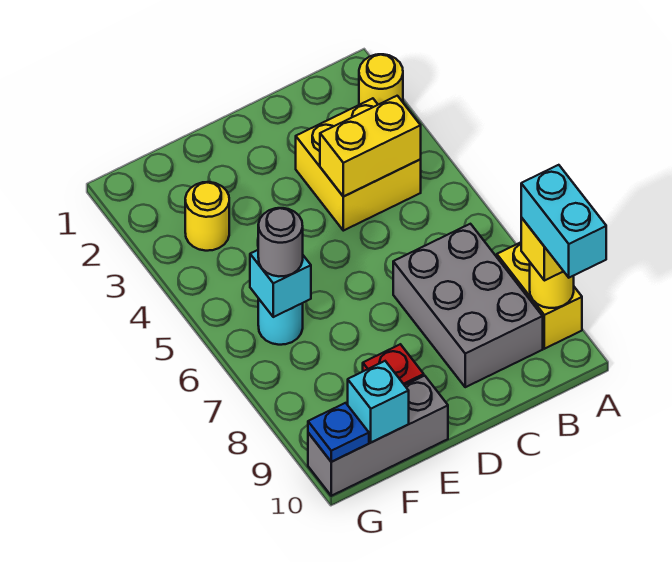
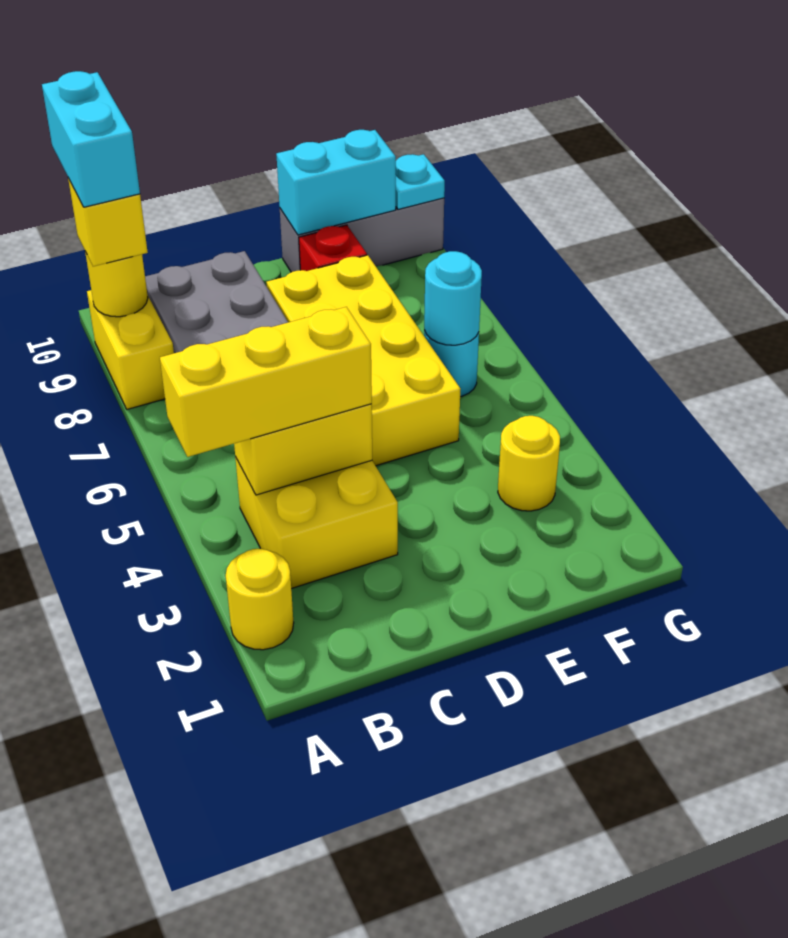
none -> yellow brick A4:C4 level 3
none -> yellow brick D5:E8 level 1
cyan brick F6 level 2 -> cyan round brick F6 level 2
grey round brick F6 level 3 -> none
cyan brick F10 level 2 -> cyan brick E10:F10 level 2
blue plate G10 level 2 -> cyan plate G10 level 2

